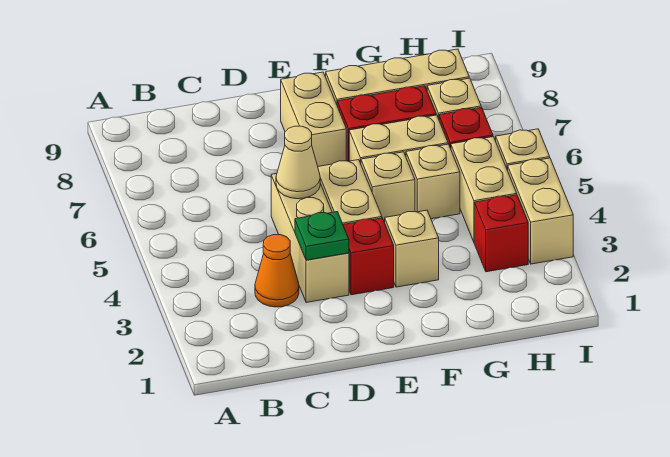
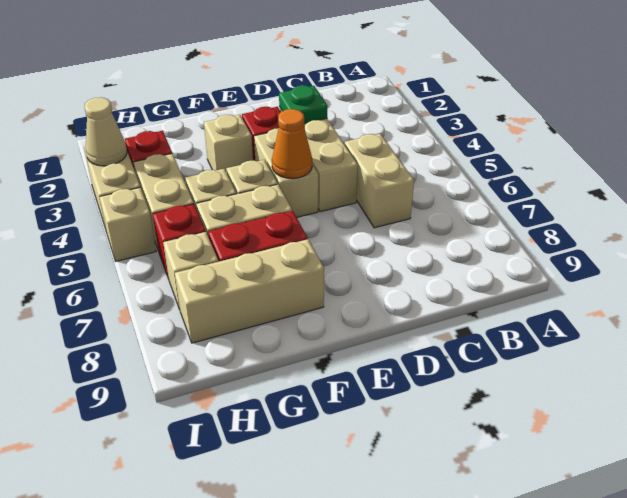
orange cone C3 level 1 -> orange cone E5 level 2
tan cone D5 level 2 -> tan cone I3 level 2
tan brick E7:E8 level 1 -> tan brick C5:C6 level 1

